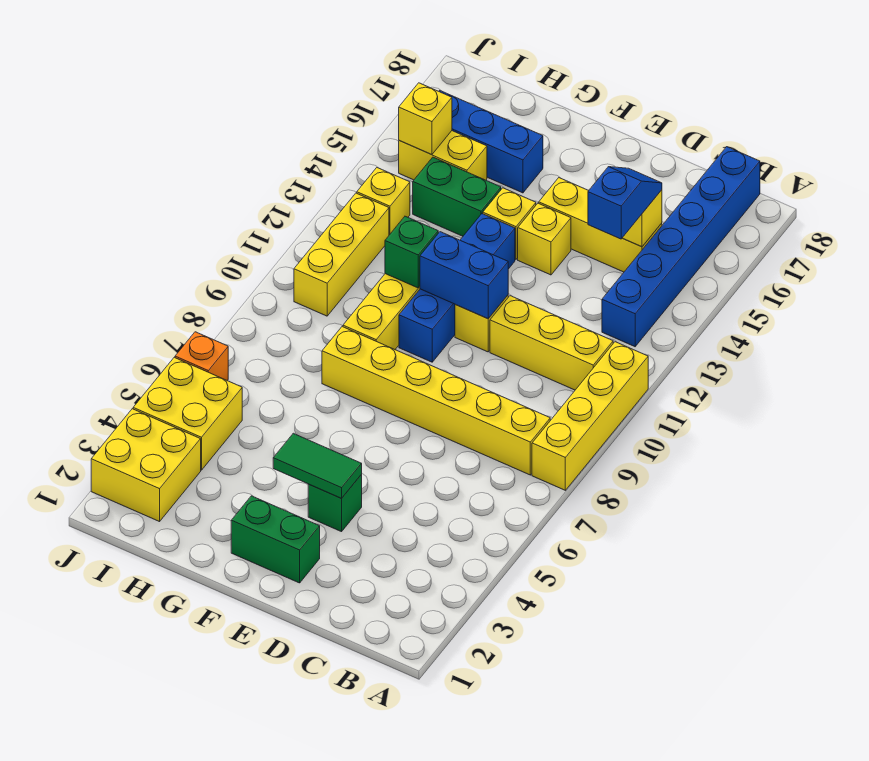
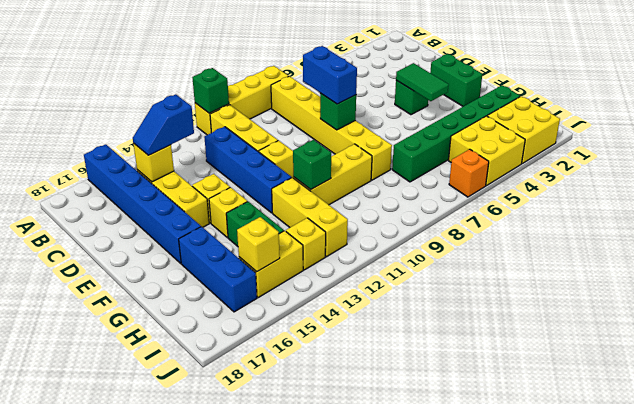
none -> green brick A11 level 2
blue brick B13:B18 level 1 -> blue brick A16:F16 level 1
none -> green brick E8 level 2
blue brick E11:F11 level 2 -> blue brick D8:E8 level 3
blue brick F10:F13 level 1 -> blue brick C12:F12 level 1
none -> green brick H2:H7 level 1
yellow brick H15:I15 level 1 -> yellow brick I14:I15 level 1
yellow brick I10:I12 level 1 -> yellow brick G12:I12 level 1

